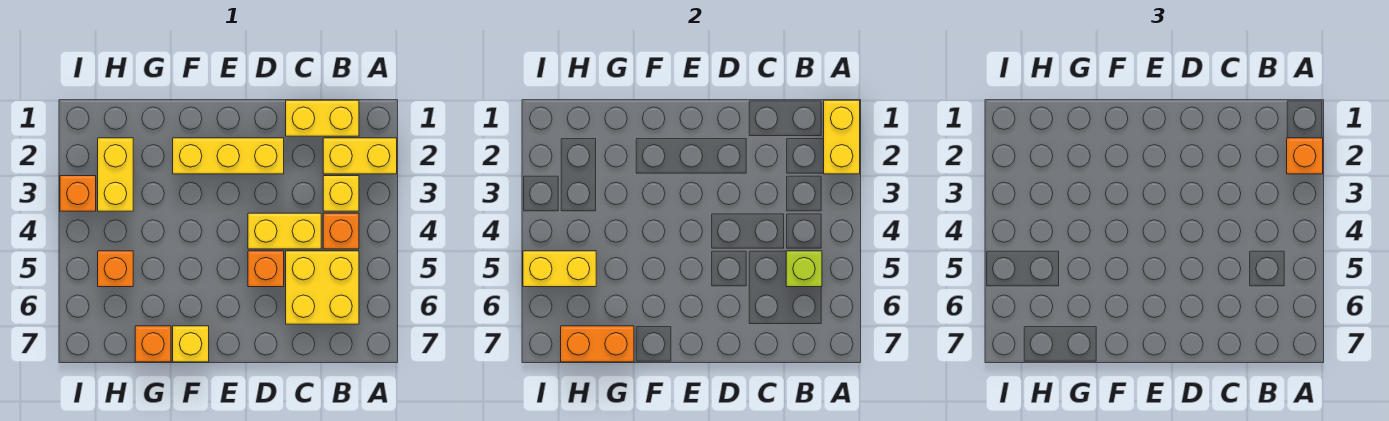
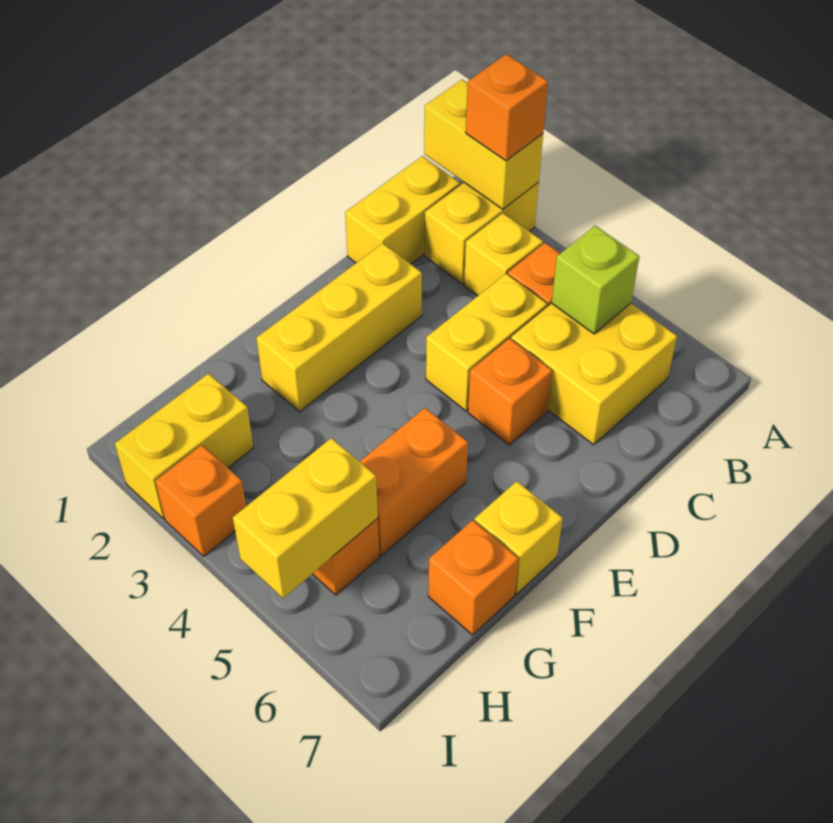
orange brick G7:H7 level 2 -> orange brick F5:G5 level 1
yellow brick H2:H3 level 1 -> yellow brick H2:I2 level 1

